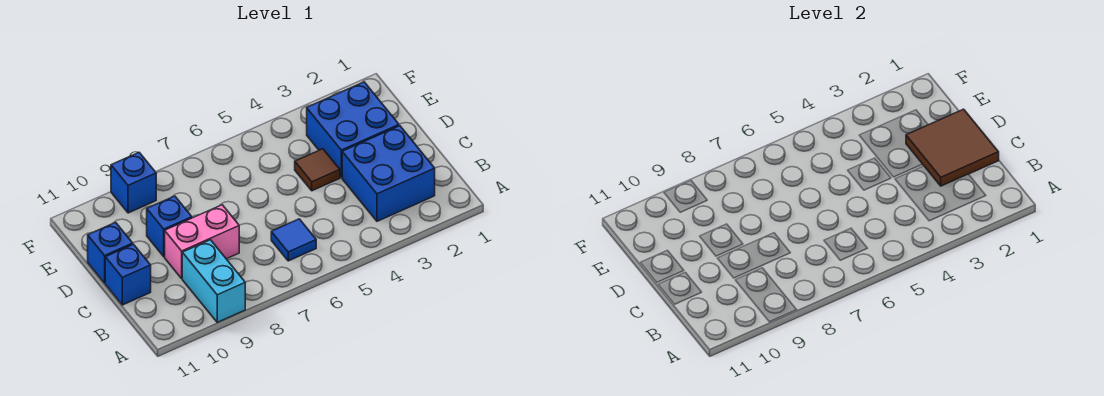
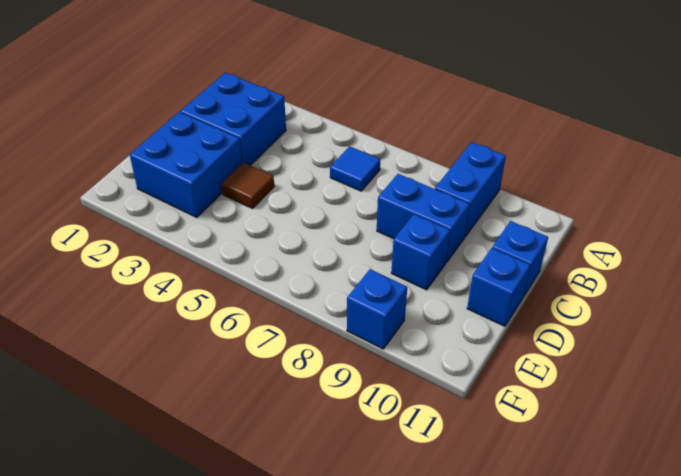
cyan brick A9:B9 level 1 -> blue brick A9:B9 level 1
brown tile C1:D2 level 2 -> none
pink brick C8:C9 level 1 -> blue brick C8:C9 level 1

